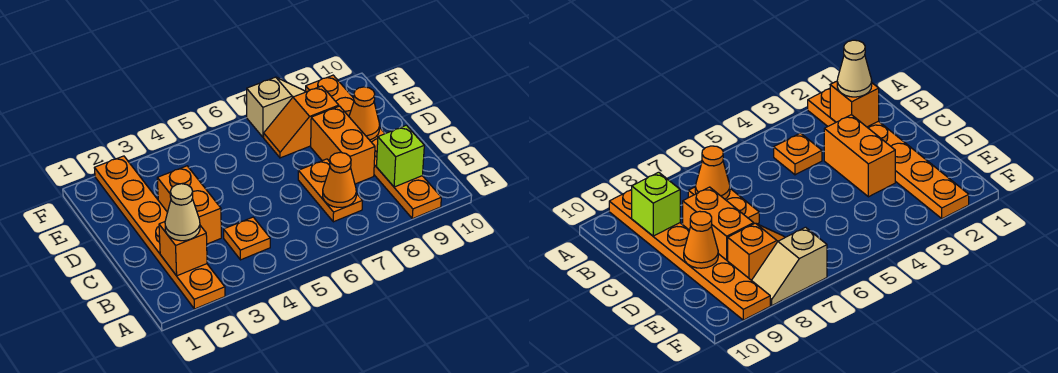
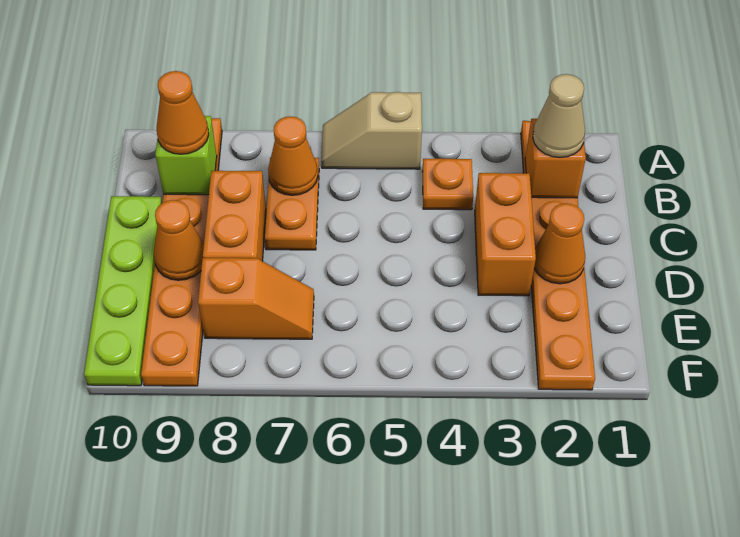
none -> orange cone B9 level 3
none -> lime plate C10:F10 level 1
none -> orange cone D2 level 2
tan slope F7:F8 level 1 top 7 -> tan slope A5:A6 level 1 top 5

